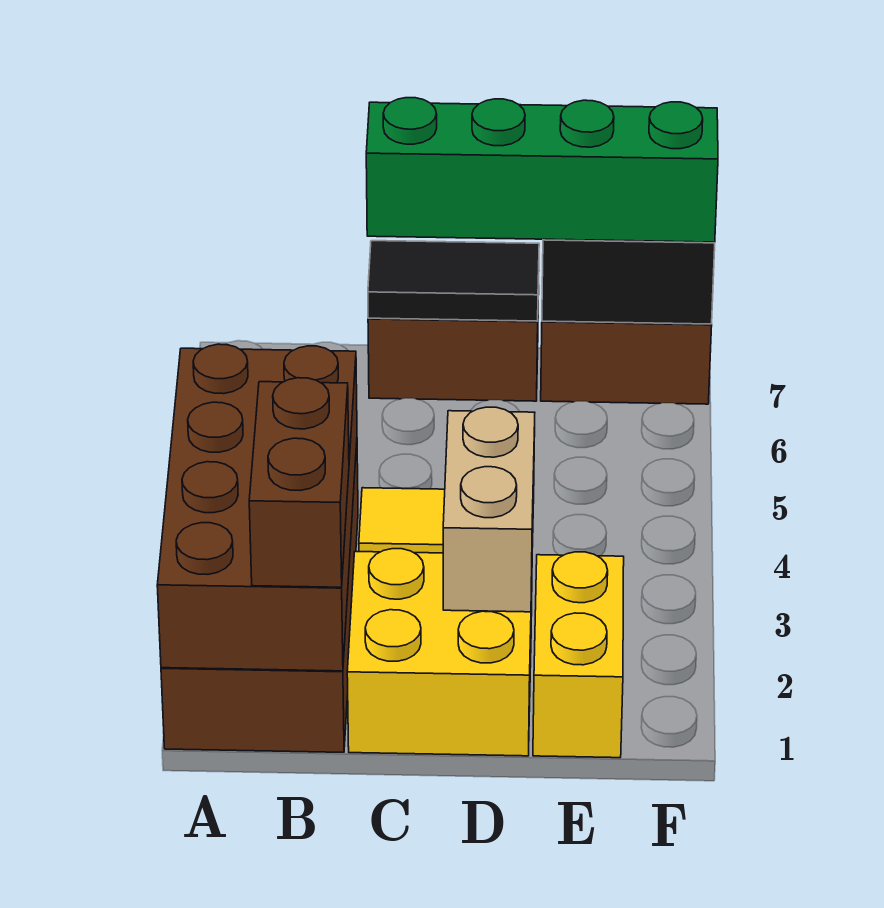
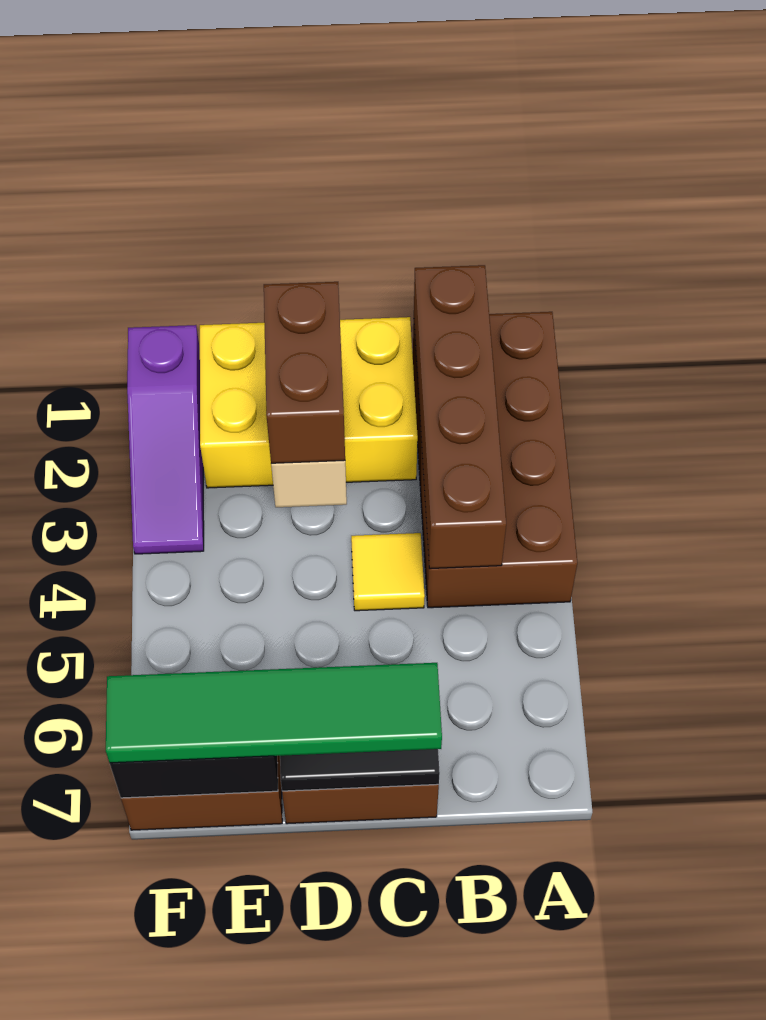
brown brick A1:B4 level 2 -> brown brick B1:B4 level 2
brown brick B1:B2 level 3 -> brown brick D2:D3 level 3
green brick C7:F7 level 3 -> green tile C7:F7 level 3
none -> purple slope F1:F3 level 1 top 1

